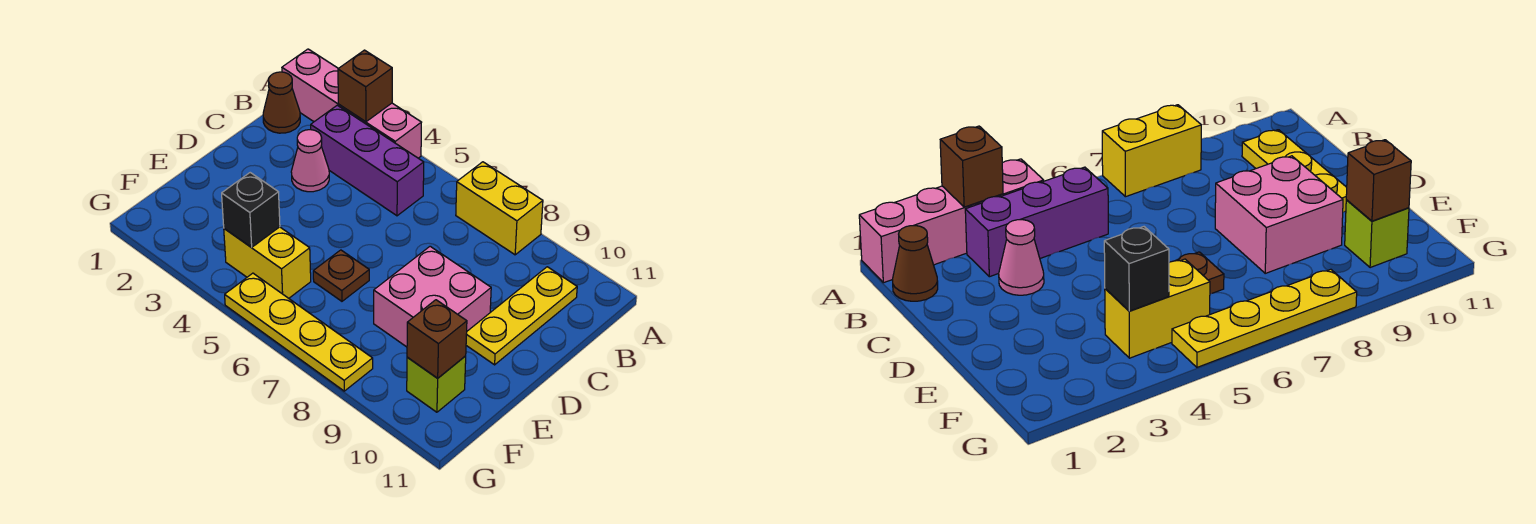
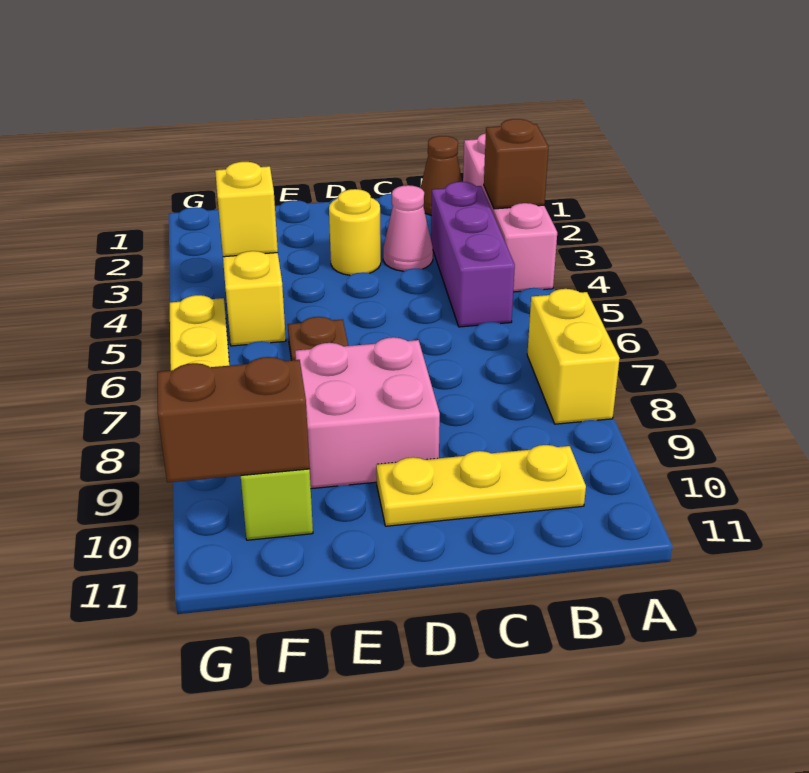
none -> yellow round brick D3 level 1
black brick F4 level 2 -> yellow brick F4 level 2
brown brick F10 level 2 -> brown brick F10:G10 level 2

